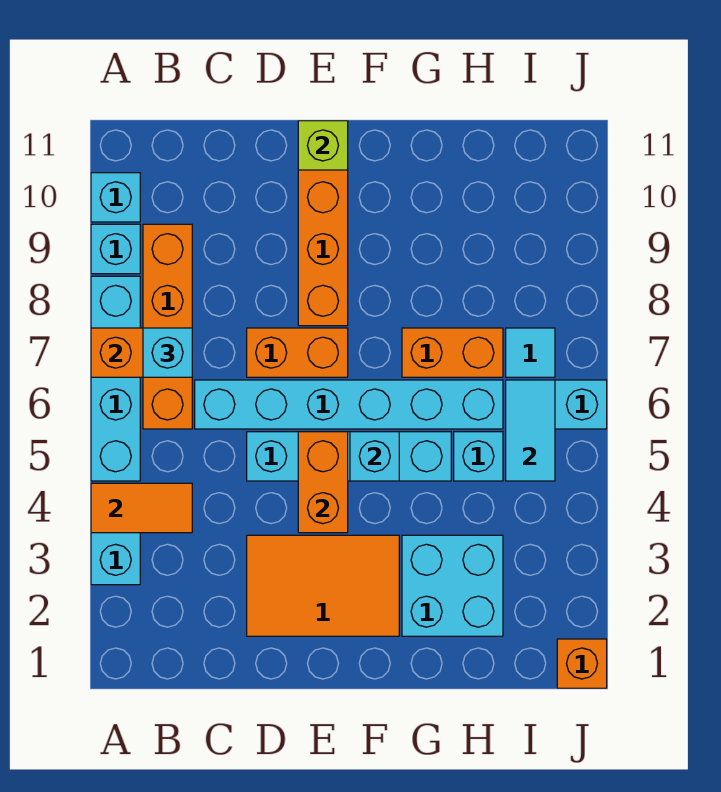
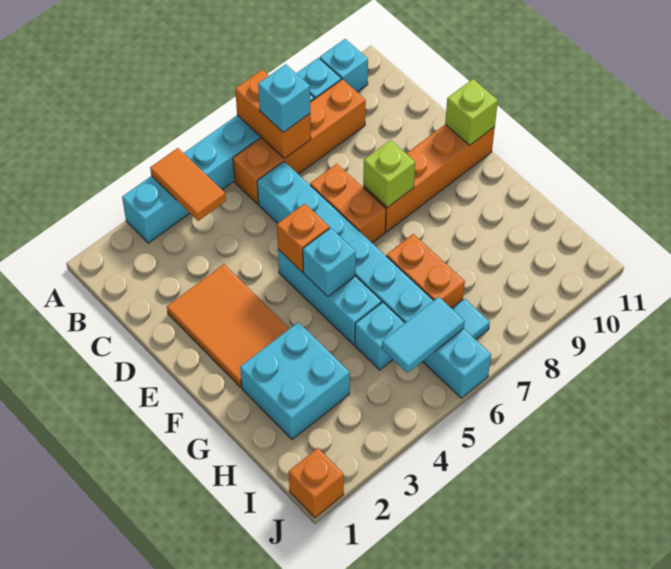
cyan brick D5:G5 level 1 -> cyan brick E5:G5 level 1
orange brick E4:E5 level 2 -> orange brick E5 level 2
none -> lime brick E8 level 2

